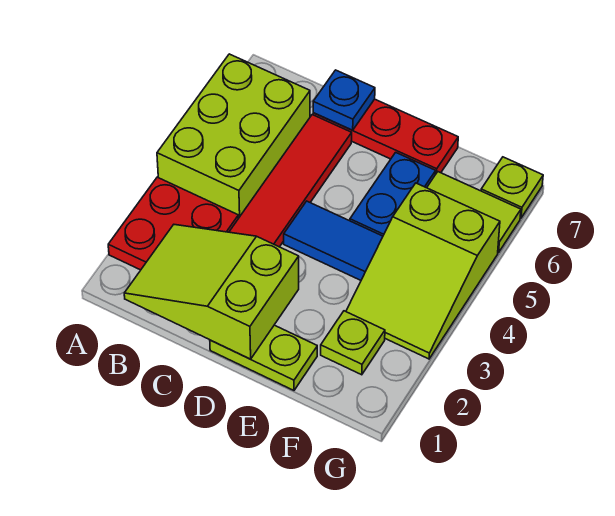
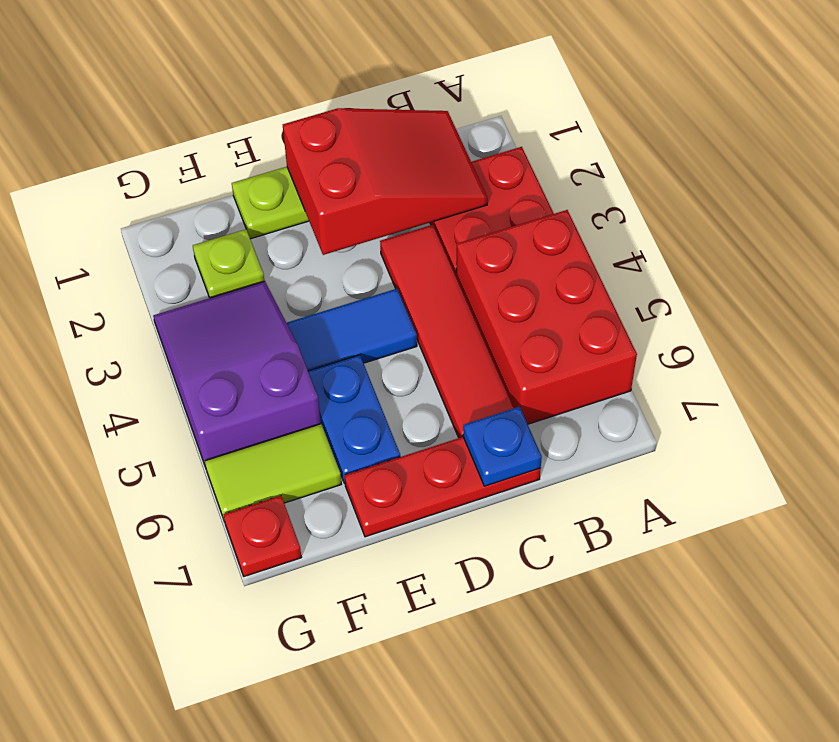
lime brick A4:B6 level 1 -> red brick A4:B6 level 1
lime slope B1:D2 level 2 top D -> red slope B1:D2 level 2 top D
lime slope F3:G5 level 1 top 5 -> purple slope F3:G5 level 1 top 5
lime plate G7 level 1 -> red plate G7 level 1

